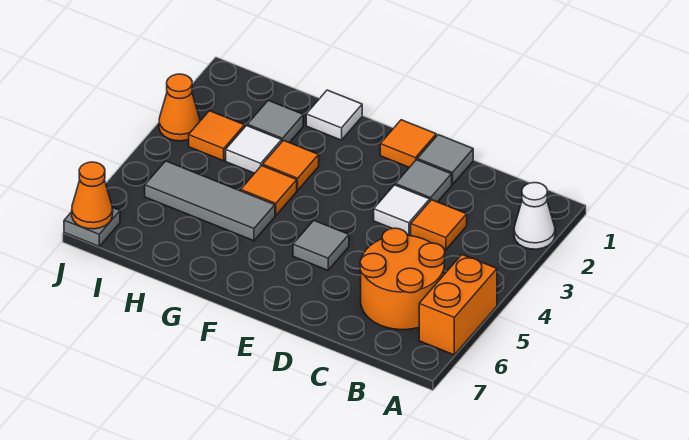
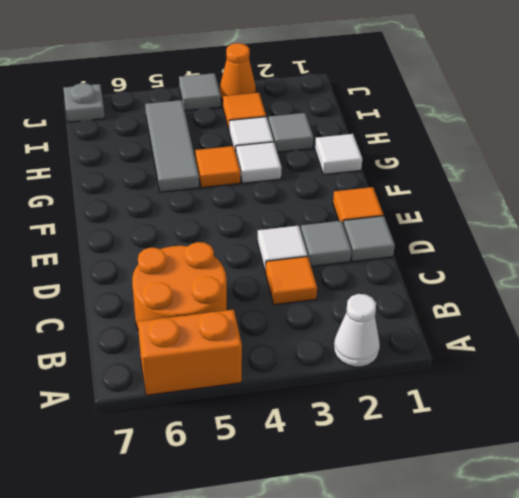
grey tile E5 level 1 -> grey tile J4 level 1
orange tile G3 level 1 -> white tile G3 level 1
orange cone J7 level 2 -> none

